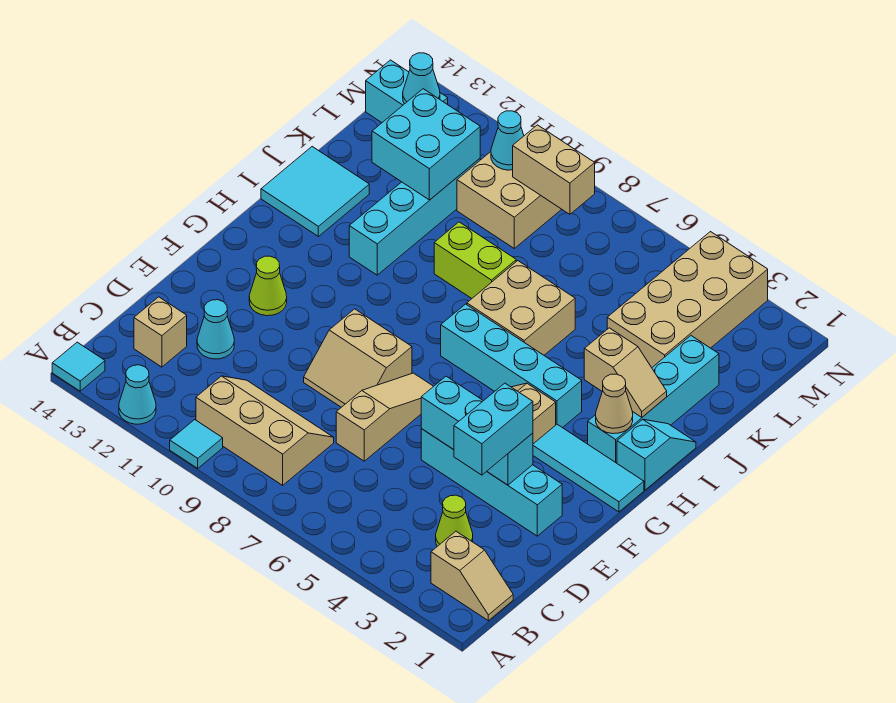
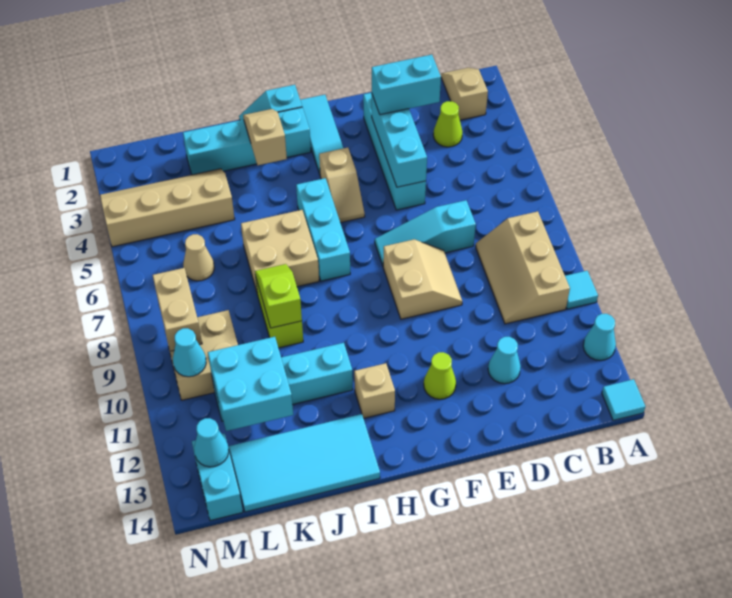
tan brick C13 level 1 -> tan brick H12 level 1
tan slope D7:F7 level 1 top D -> cyan slope D7:F7 level 1 top D
tan cone H2 level 2 -> tan cone L6 level 1
cyan brick H4:H7 level 1 -> cyan brick H5:H7 level 1
cyan tile I13:J14 level 1 -> cyan tile I13:L14 level 1
none -> lime slope J8:J9 level 2 top 9
tan brick K3:N4 level 1 -> tan slope K3:N4 level 1 top 4

